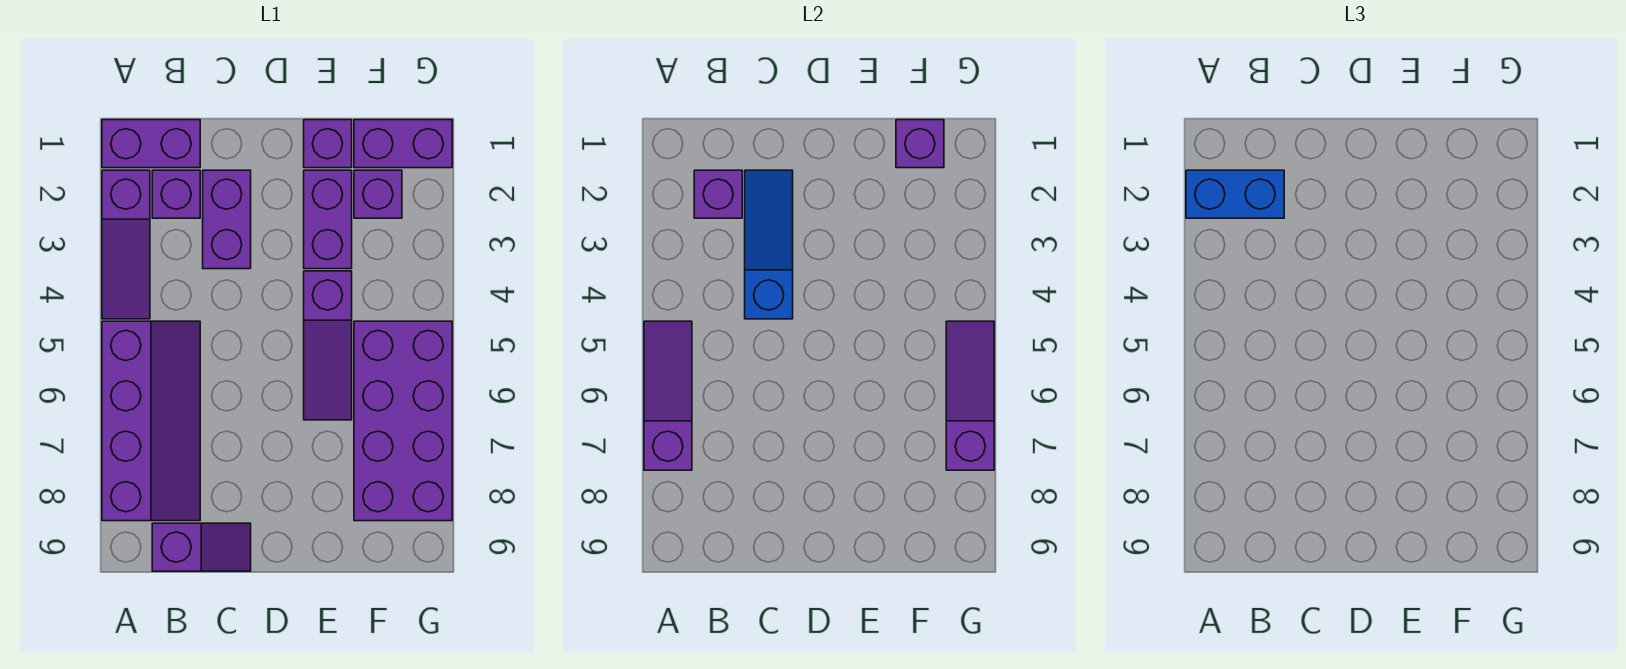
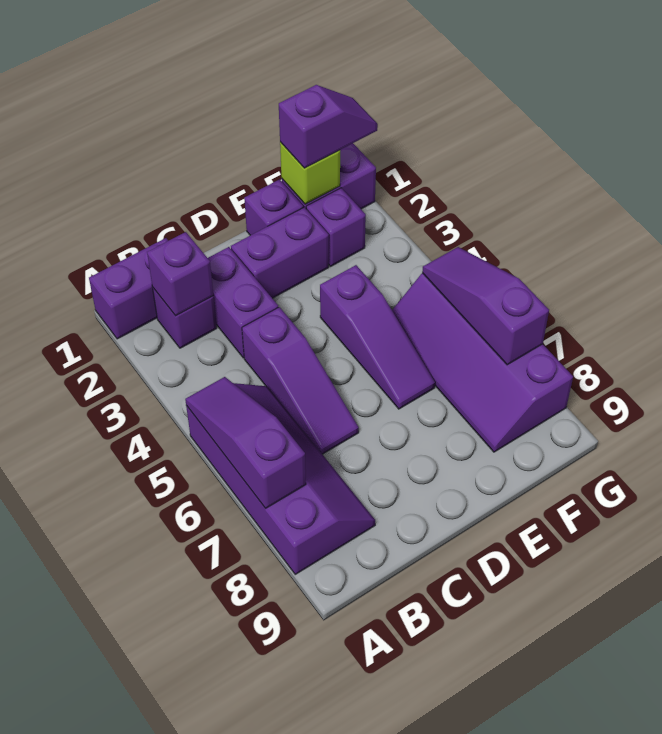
purple slope A2:A4 level 1 top 2 -> purple slope C4:C6 level 1 top 4
blue brick A2:B2 level 3 -> none
purple slope B9:C9 level 1 top B -> purple slope F1:G1 level 3 top F
blue slope C2:C4 level 2 top 4 -> none
purple brick E2:E3 level 1 -> purple brick D2:E2 level 1
purple brick F1 level 2 -> lime brick F1 level 2
purple brick F5:G8 level 1 -> purple slope F5:G8 level 1 top G

